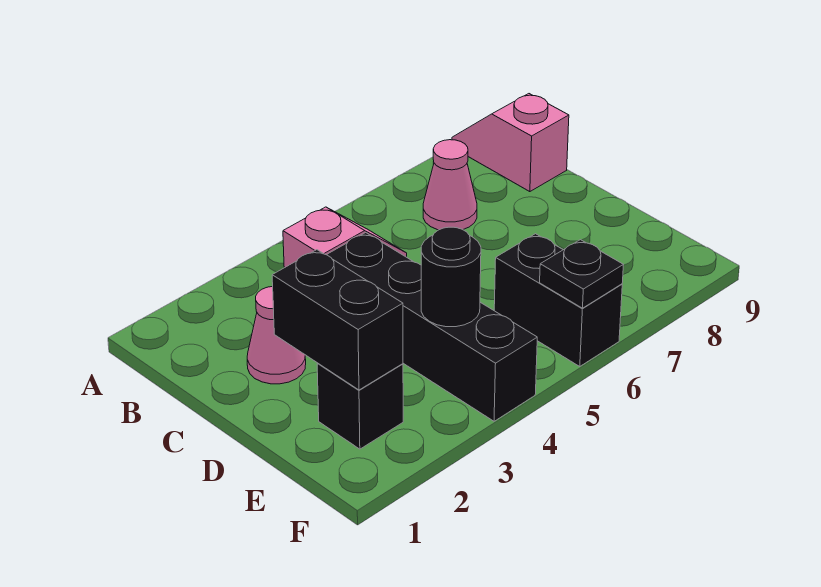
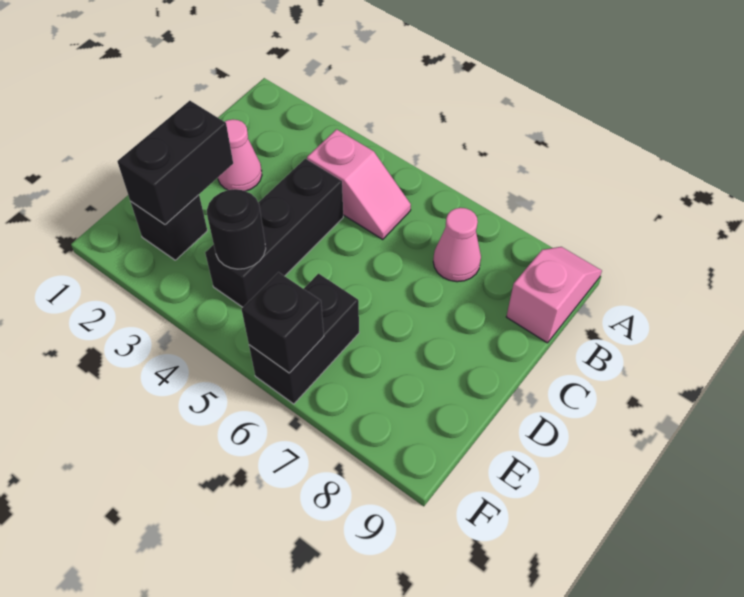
black brick C4:F4 level 1 -> black brick C4:E4 level 1
black plate F6 level 2 -> black brick F6 level 2

